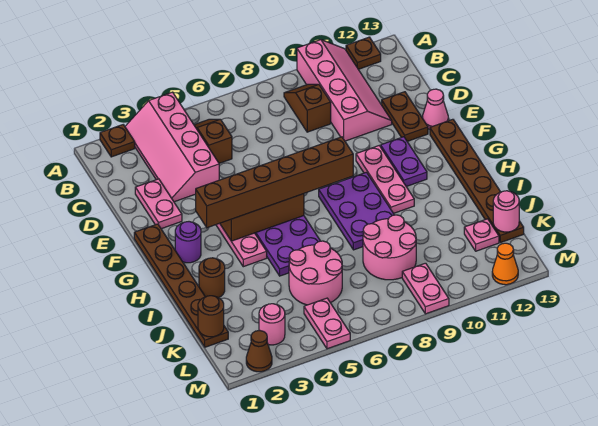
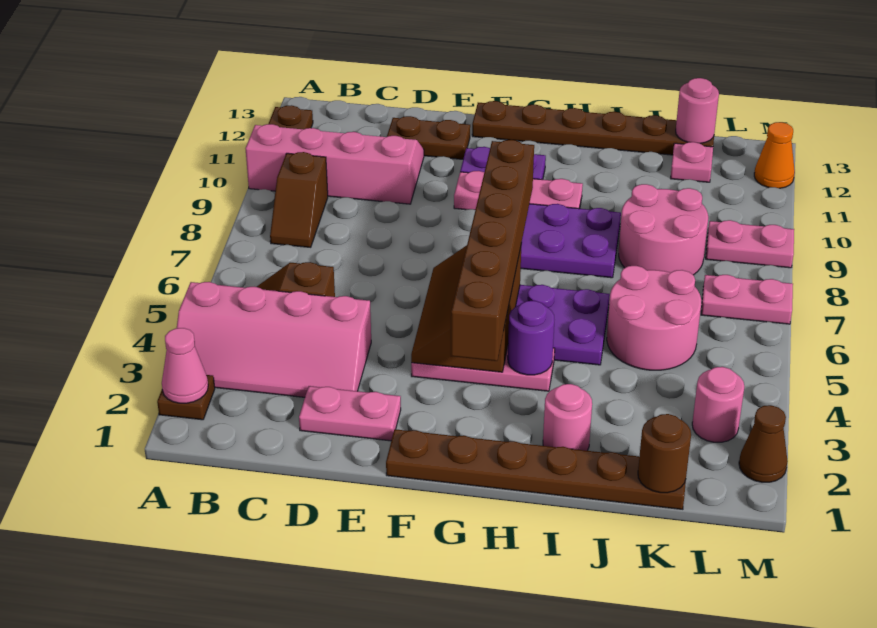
brown slope B9:C9 level 1 top C -> brown slope B8:B9 level 1 top 9
pink cone E13 level 1 -> pink cone A2 level 2
purple round brick G2 level 1 -> purple round brick H4 level 2
brown round brick I2 level 1 -> pink round brick I2 level 1
pink plate L5:M5 level 1 -> pink plate L7:M7 level 1

